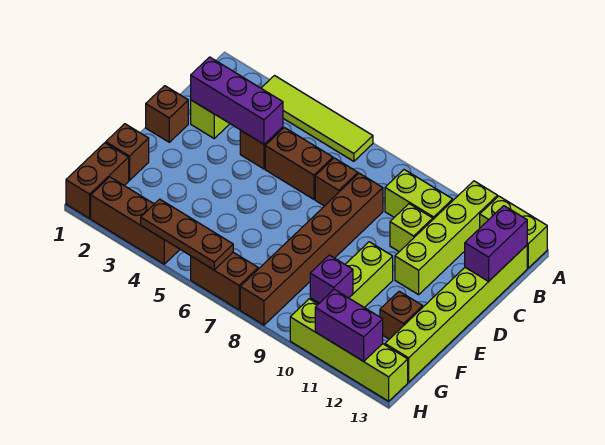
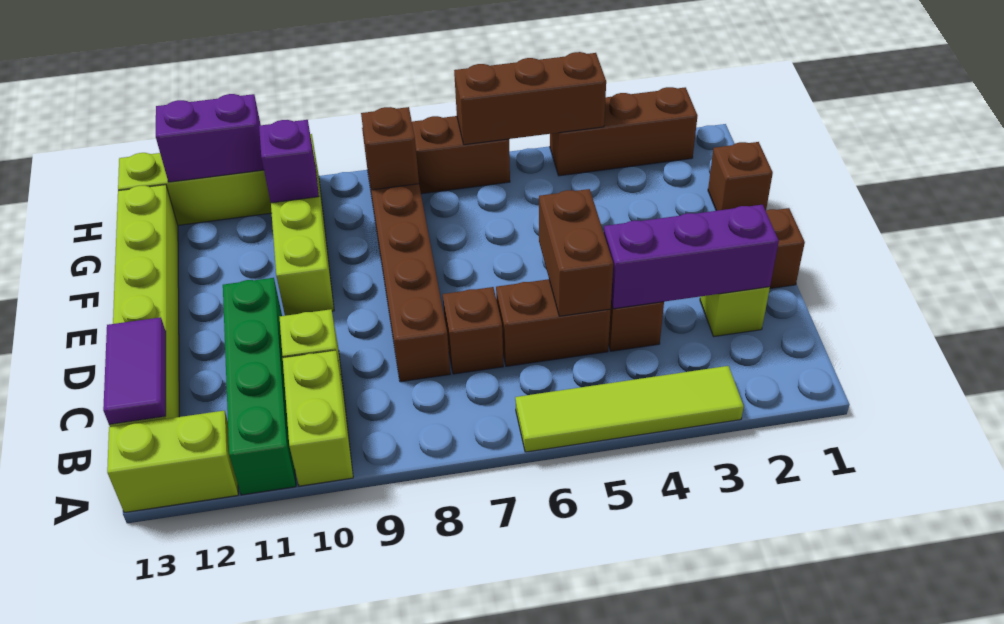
lime brick A11:D11 level 1 -> green brick A11:D11 level 1
lime brick B9:B10 level 1 -> lime brick A10:B10 level 1
purple brick B13:C13 level 2 -> purple tile B13:C13 level 2
brown brick F12 level 1 -> brown brick G8 level 2
brown brick G1:H1 level 1 -> brown brick C5:D5 level 2
brown plate H4:H6 level 2 -> brown brick H4:H6 level 2

